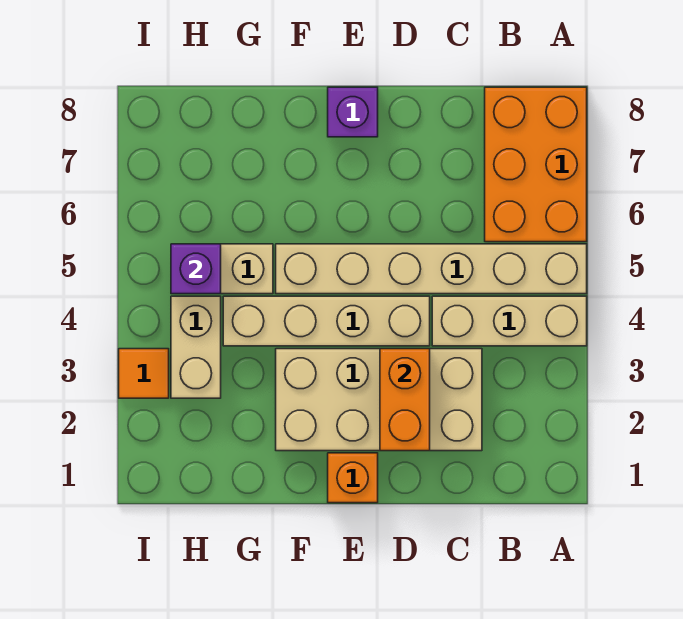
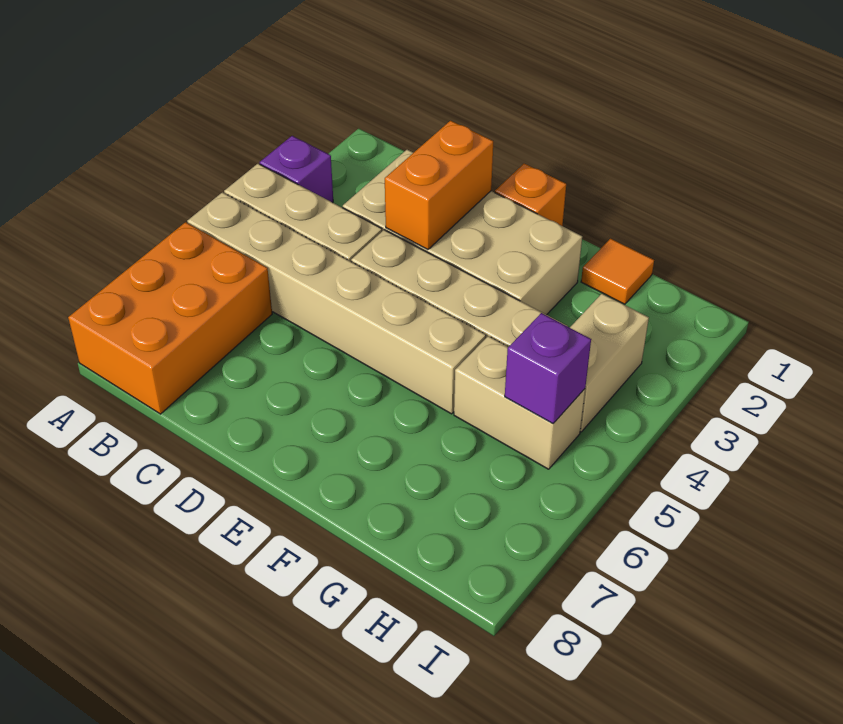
purple brick E8 level 1 -> purple brick A3 level 1
orange tile I3 level 1 -> orange tile G1 level 1

